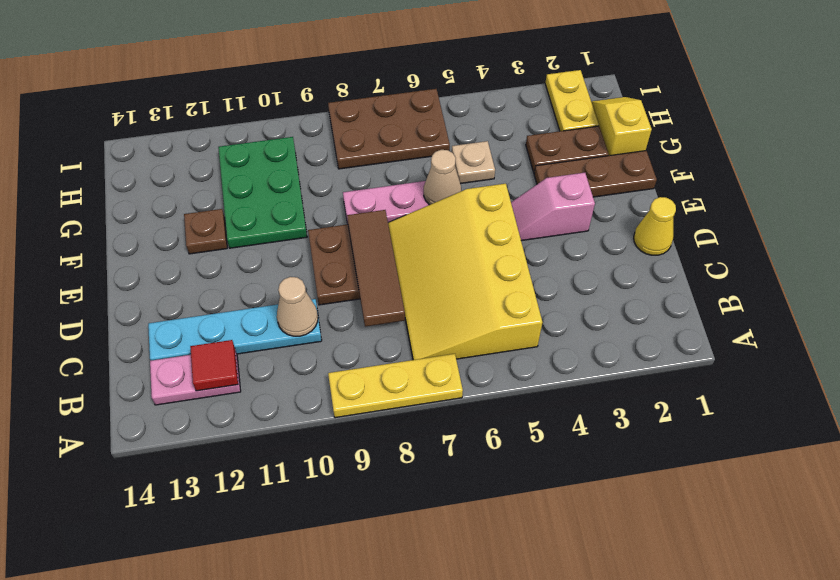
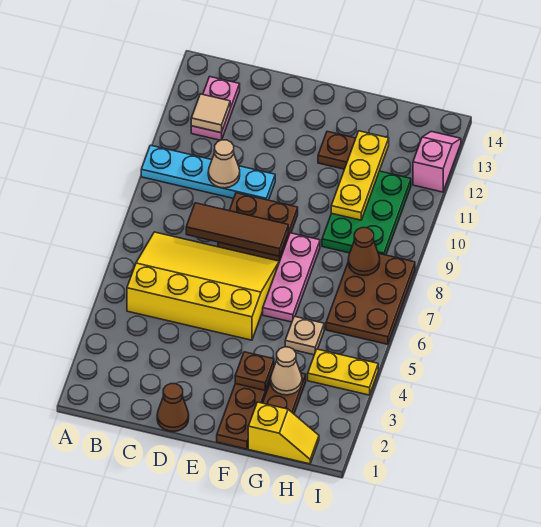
yellow plate A7:A9 level 1 -> yellow plate G10:G12 level 2
red tile B12 level 2 -> tan tile B12 level 2
cyan plate C10:C13 level 1 -> cyan plate A10:D10 level 1
yellow cone D1 level 1 -> brown cone D1 level 1
pink slope E3:E4 level 1 top 3 -> pink slope I12:I13 level 1 top 12
none -> brown plate F3 level 2
tan cone F6 level 2 -> tan cone G3 level 2
green plate F10:H11 level 1 -> green plate G9:H11 level 1
yellow plate H2:I2 level 1 -> yellow plate H4:I4 level 1
none -> brown cone H8 level 2

